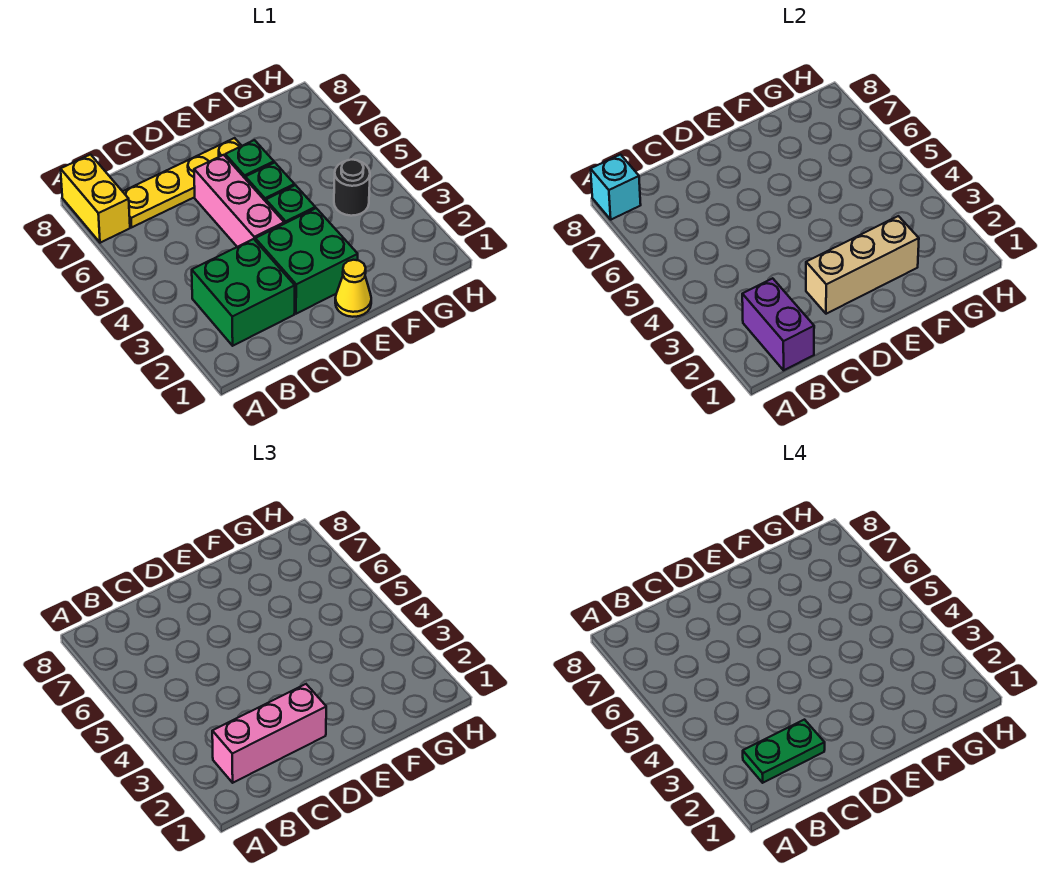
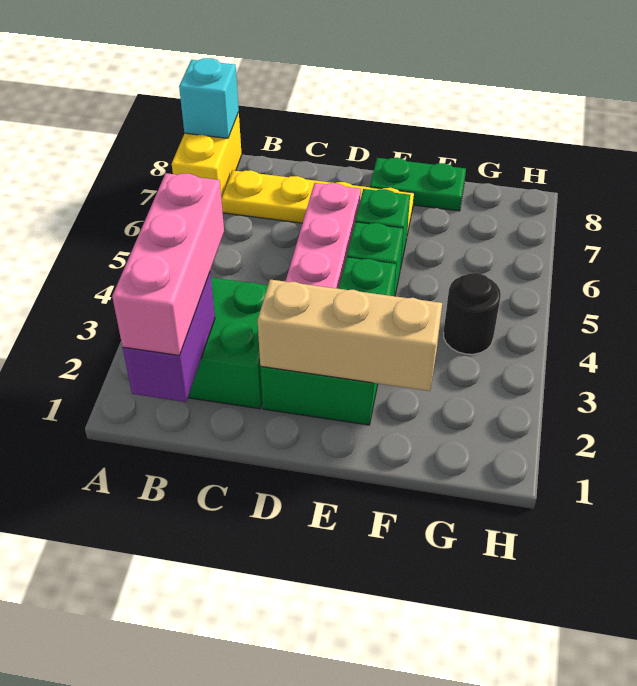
pink brick B2:D2 level 3 -> pink brick B1:B3 level 3
green plate B2:C2 level 4 -> green plate E8:F8 level 1
yellow cone E1 level 1 -> none

